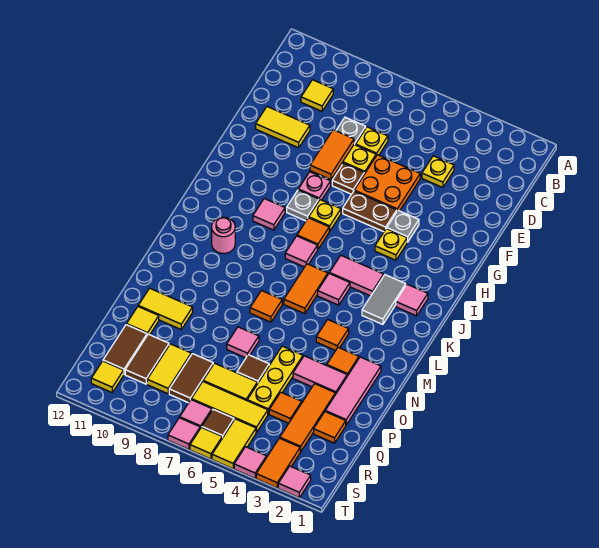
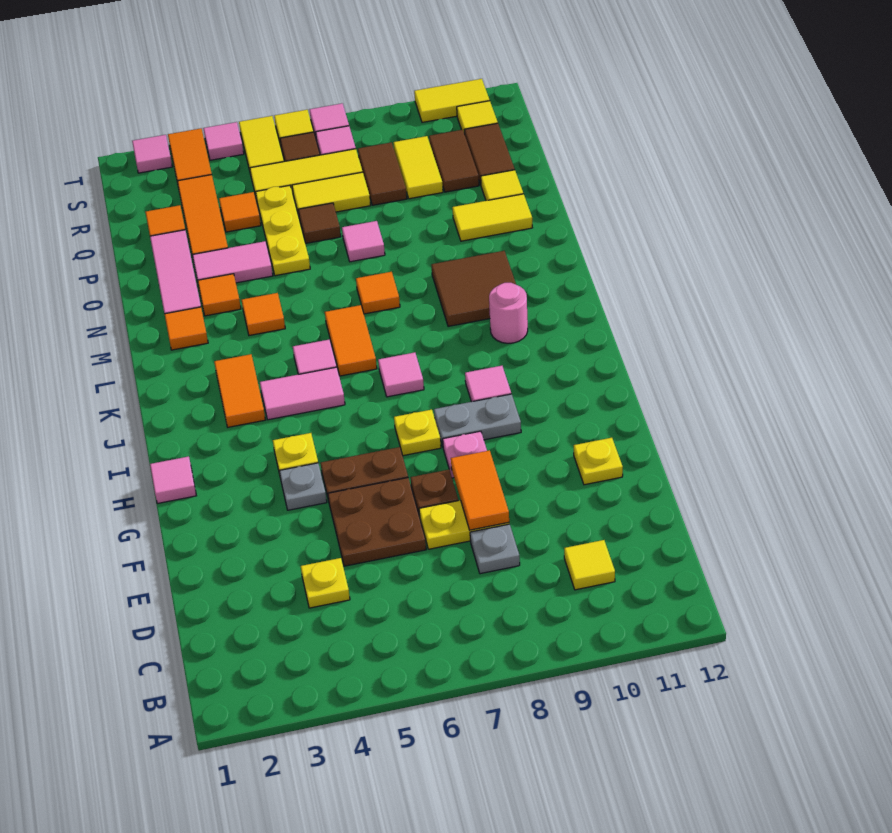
yellow plate D7 level 1 -> yellow plate F11 level 1
orange plate E5:F6 level 1 -> brown plate E5:F6 level 1
yellow tile E10:E11 level 1 -> yellow tile T10:T11 level 1
grey plate H8 level 1 -> grey plate H8:H9 level 1
orange tile I7 level 1 -> orange tile M2 level 1
pink tile J2 level 1 -> pink tile H1 level 1
grey tile J3:K3 level 1 -> orange tile J3:K3 level 1
none -> brown tile L9:M10 level 1

